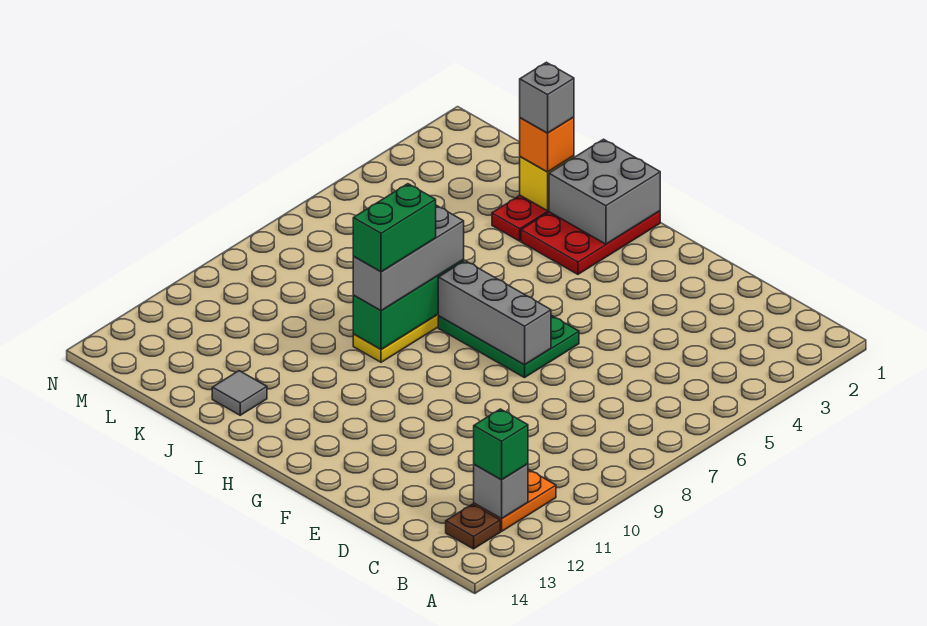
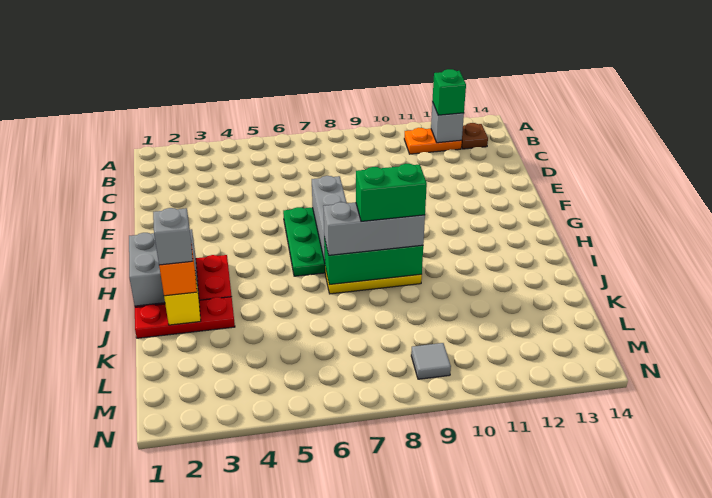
grey tile J13 level 1 -> grey tile M9 level 1

